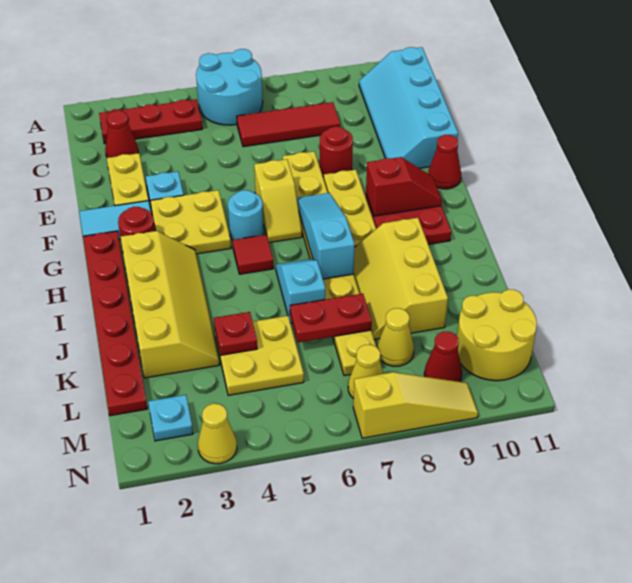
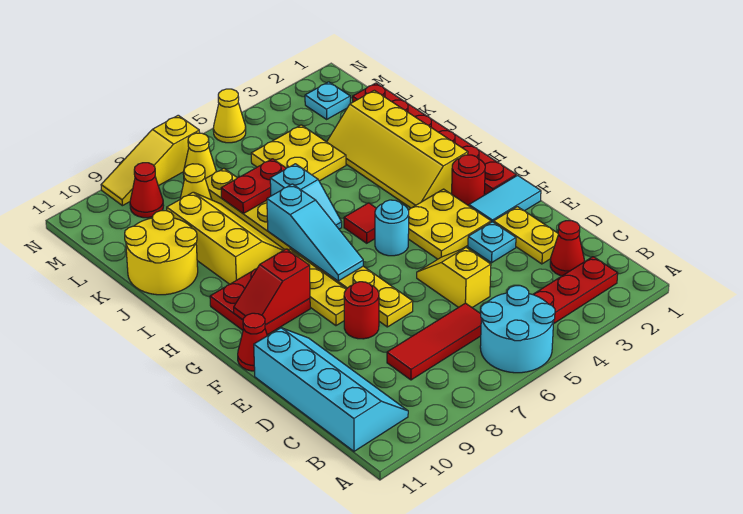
yellow slope F6:G6 level 1 top F -> yellow slope D5:E5 level 1 top D
red plate K4 level 2 -> none
yellow round brick L10:M11 level 1 -> yellow round brick J10:K11 level 1
yellow cone N3 level 1 -> yellow cone N5 level 1

